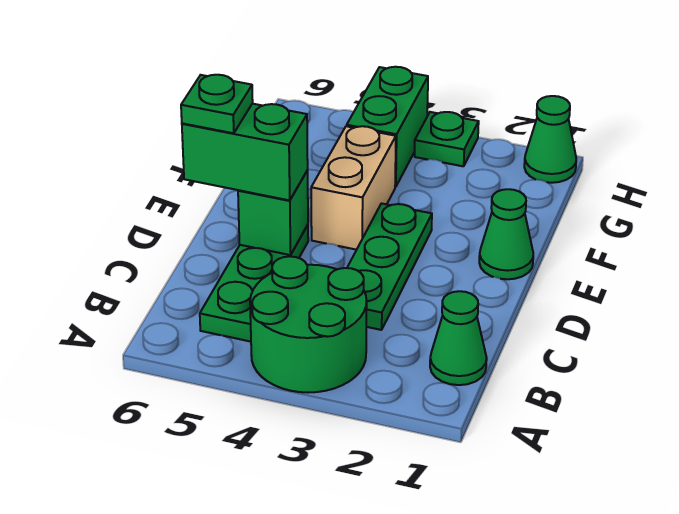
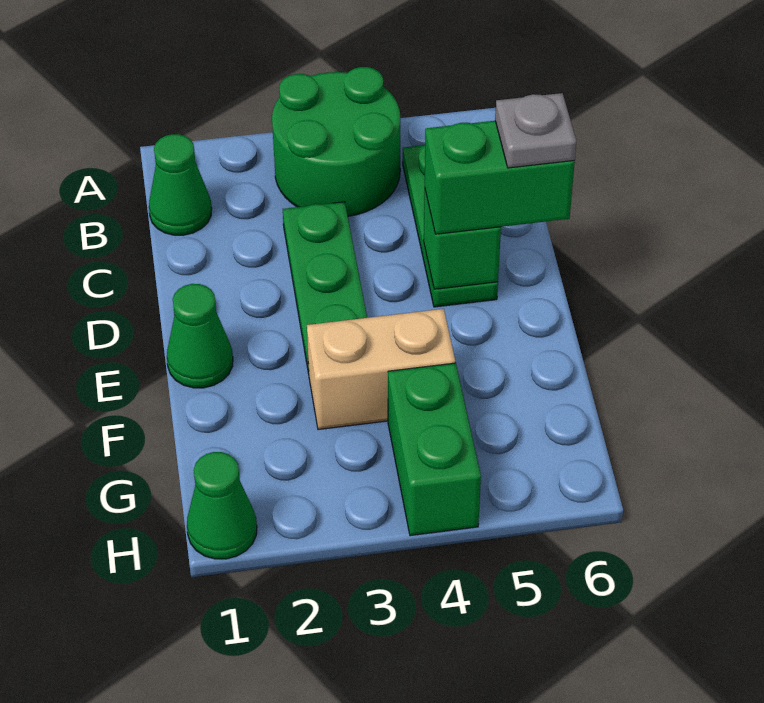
green plate D6 level 4 -> grey plate D6 level 4
tan brick E4:F4 level 1 -> tan brick F3:F4 level 1
green plate H3 level 1 -> none

